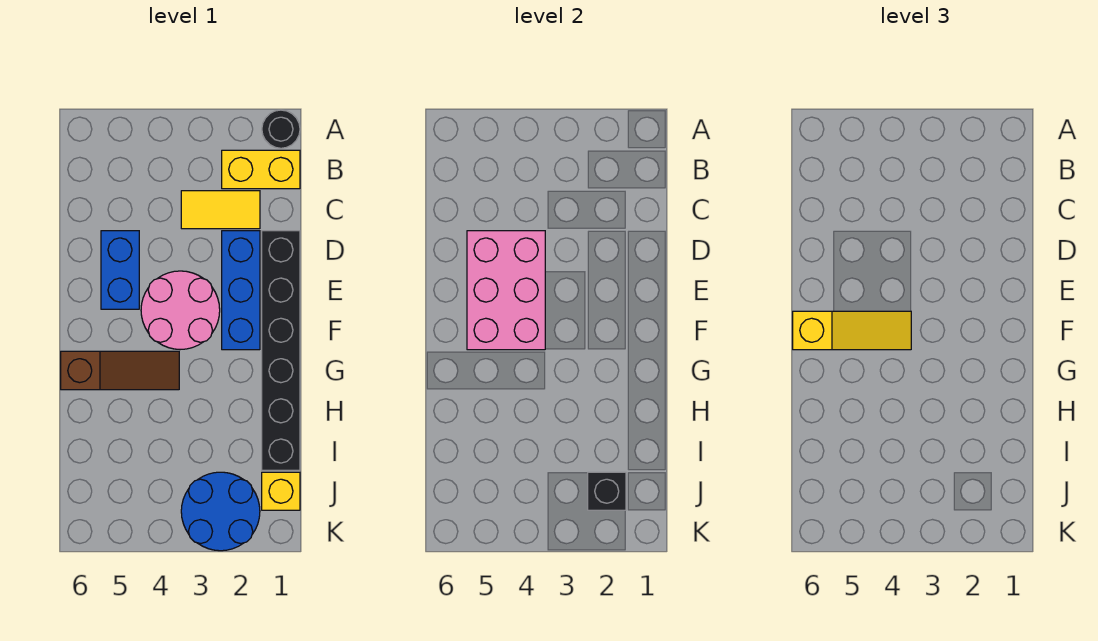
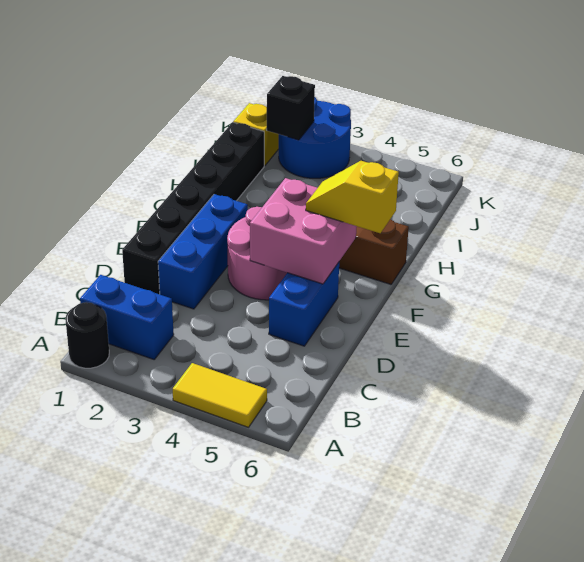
yellow brick B1:B2 level 1 -> blue brick B1:B2 level 1
yellow tile C2:C3 level 1 -> yellow tile A4:A5 level 1
pink brick D4:F5 level 2 -> pink brick E4:F5 level 2
yellow slope F4:F6 level 3 top 6 -> yellow slope F5:F6 level 3 top 6

